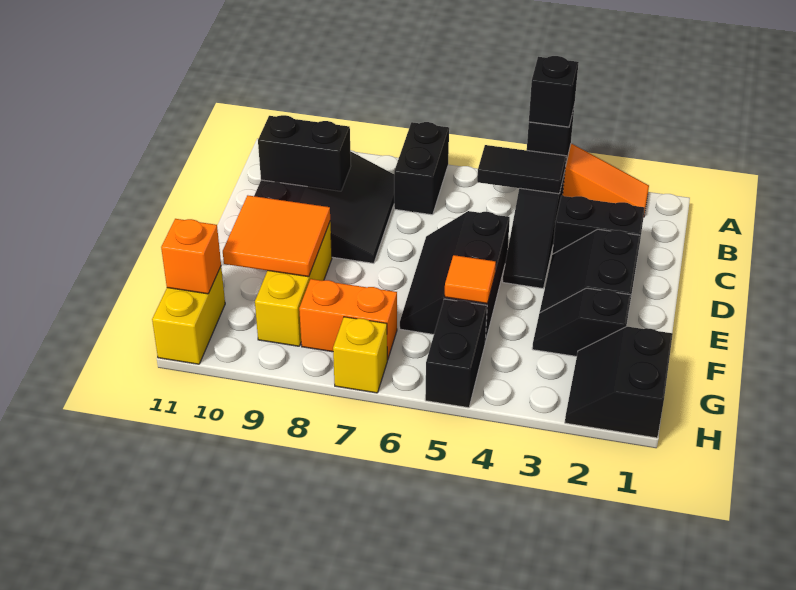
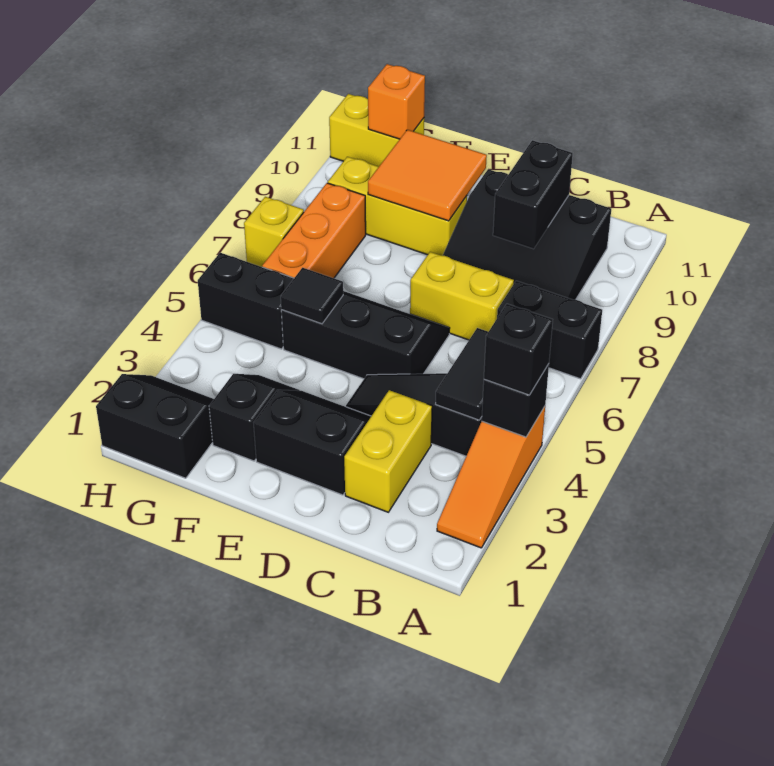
black brick C2:C3 level 1 -> yellow brick C2:C3 level 1
none -> yellow brick C7:D7 level 1
orange tile F5 level 2 -> black tile F5 level 2
orange brick G7:G8 level 1 -> orange brick G6:G8 level 1

